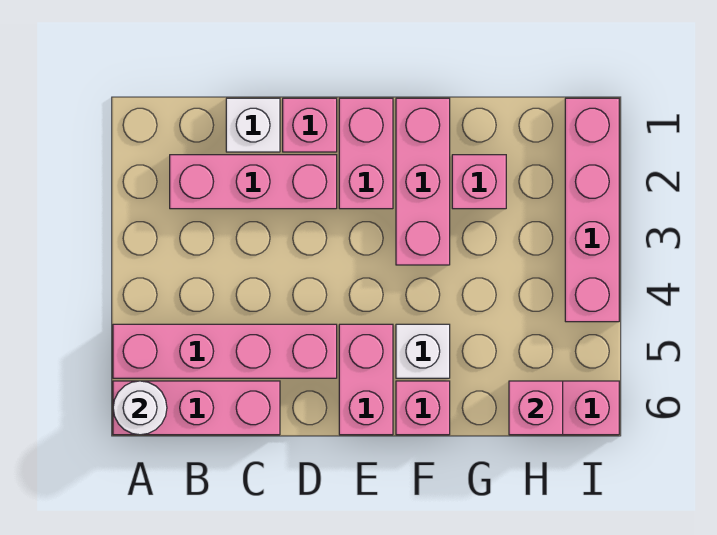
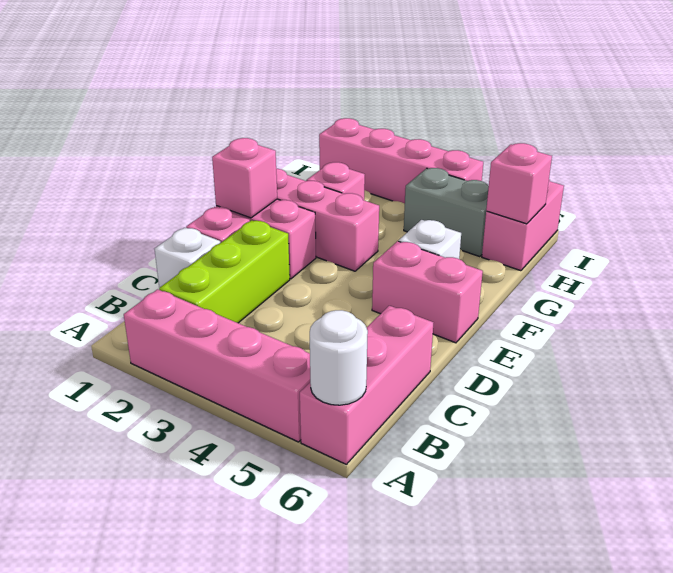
pink brick A5:D5 level 1 -> pink brick A2:A5 level 1
pink brick B2:D2 level 1 -> lime brick B2:D2 level 1
pink brick F6 level 1 -> pink brick E1 level 2
none -> grey brick H4:H5 level 1

